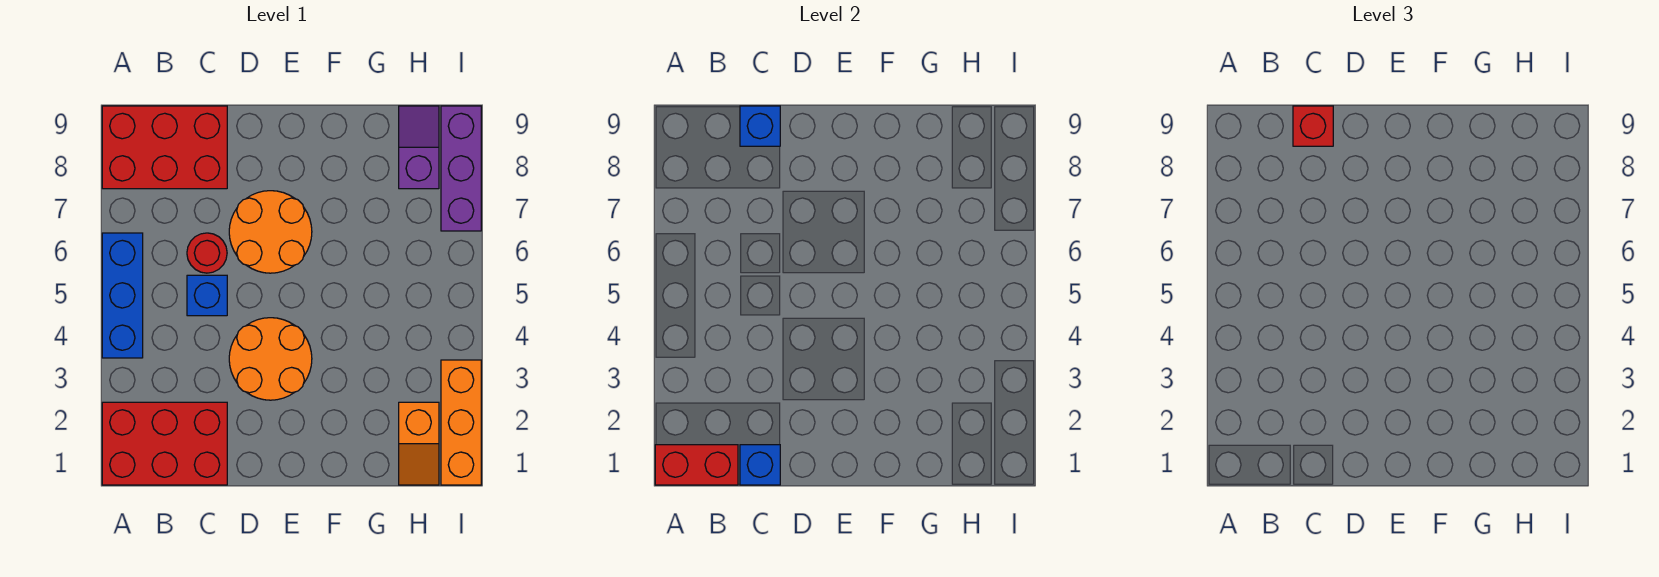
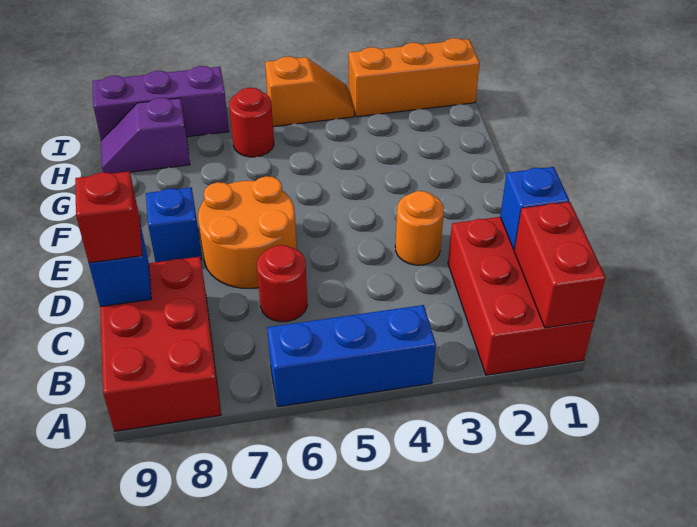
blue brick C5 level 1 -> blue brick E8 level 1
orange round brick D3:E4 level 1 -> orange round brick D3 level 1
orange slope H1:H2 level 1 top 2 -> orange slope I4:I5 level 1 top 5
none -> red round brick H6 level 1

